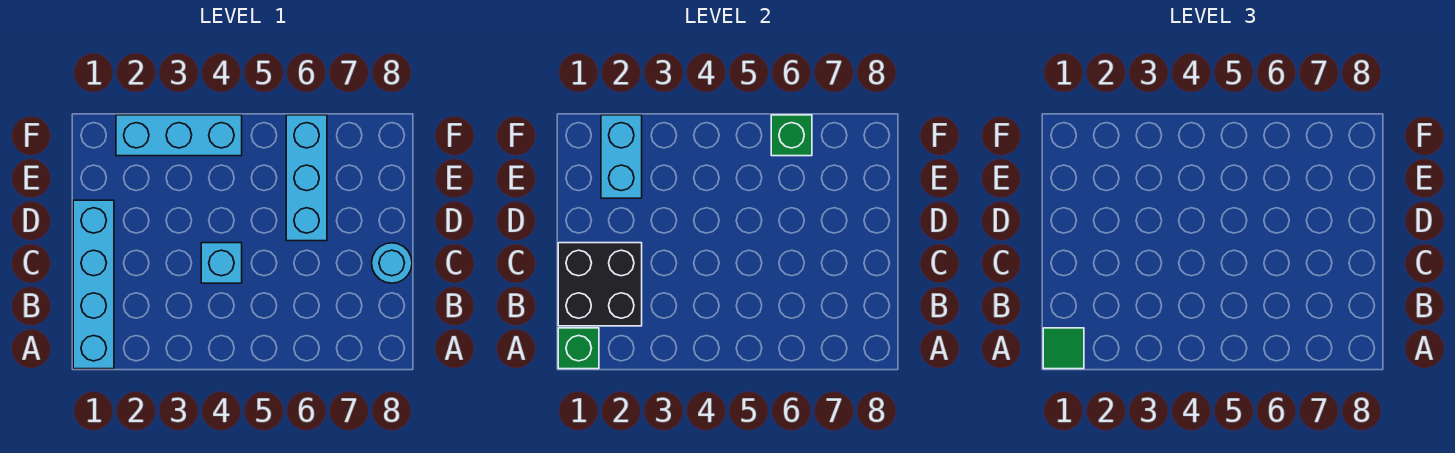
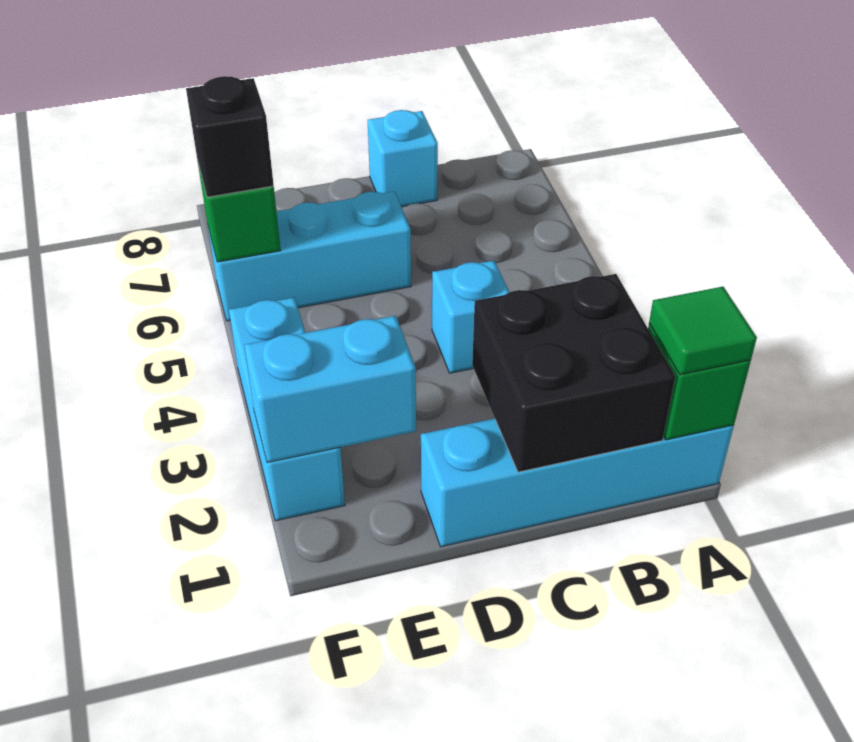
cyan round brick C8 level 1 -> cyan brick C8 level 1
none -> black brick F6 level 3

